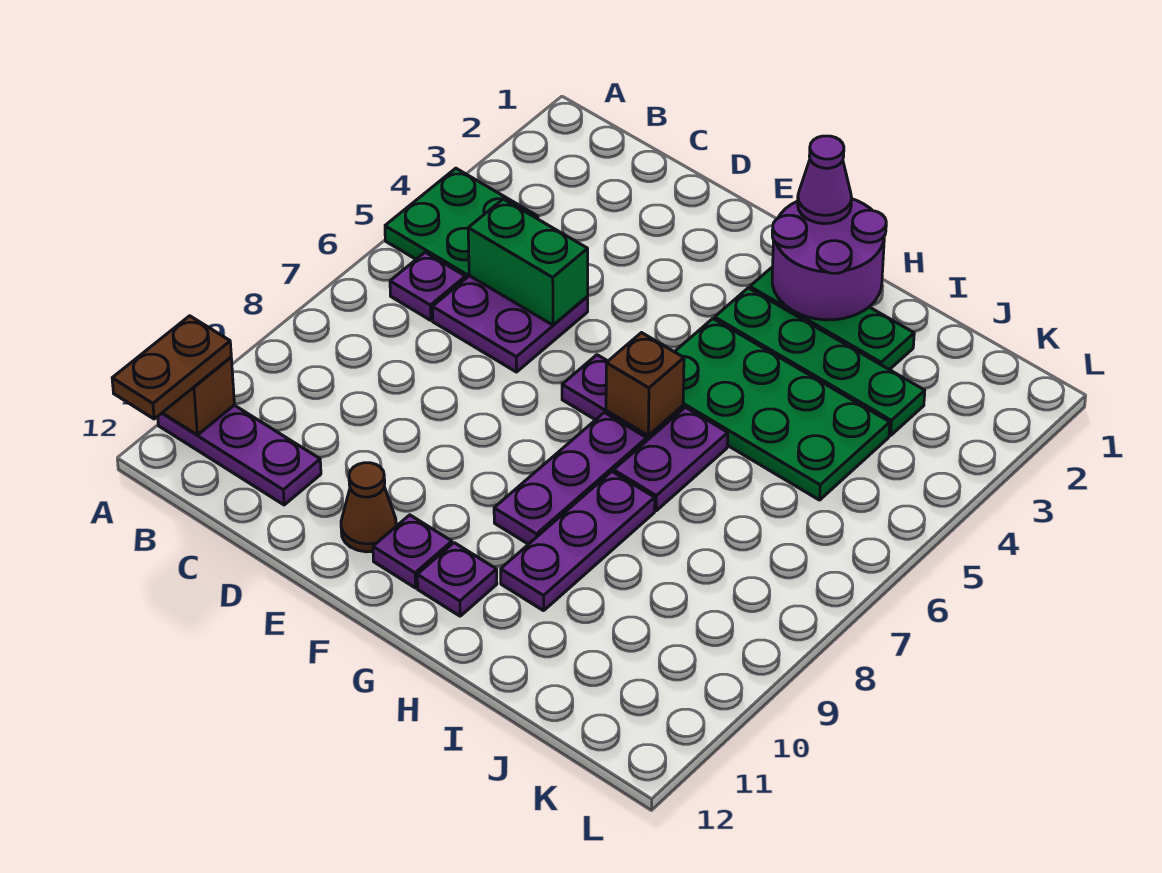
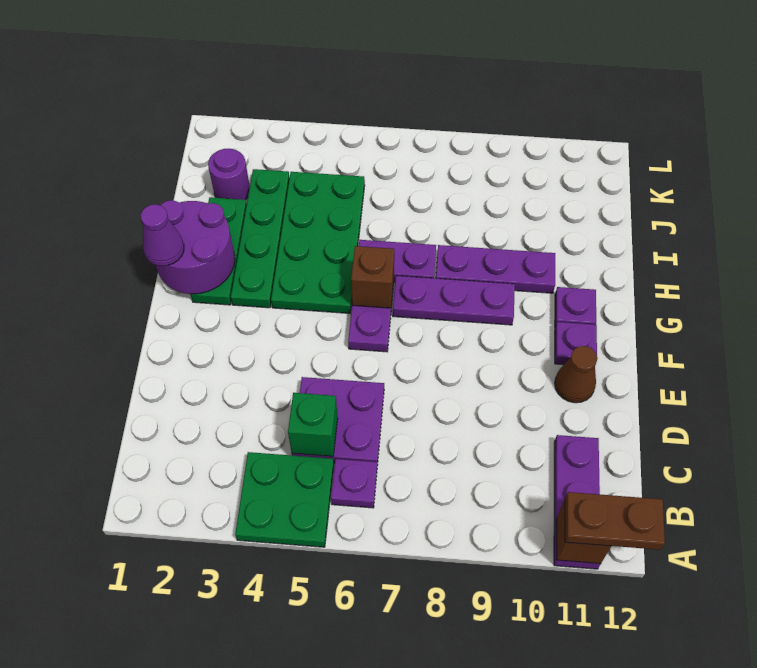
green brick C5:D5 level 2 -> green brick C5 level 2
none -> purple round brick J2 level 1

